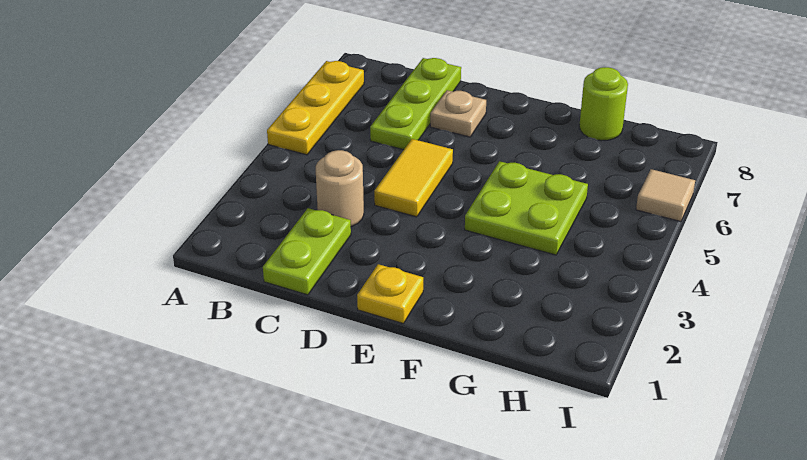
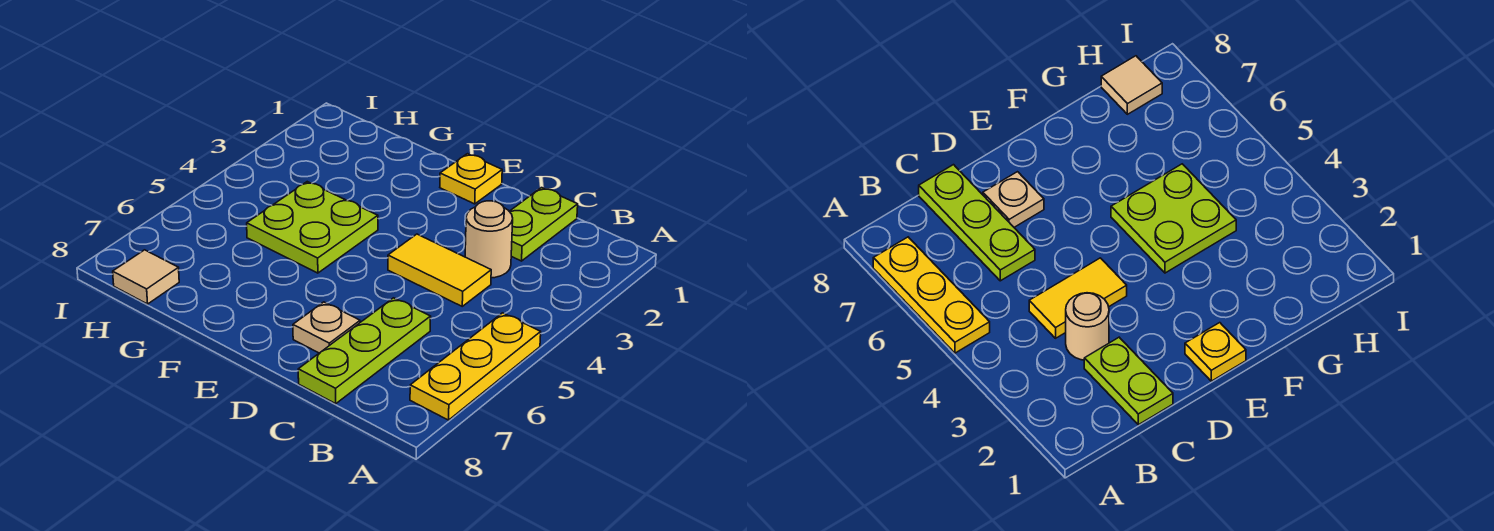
yellow tile D4:D5 level 1 -> yellow tile C4:D4 level 1
lime round brick G8 level 1 -> none
tan tile I6 level 1 -> tan tile H8 level 1

